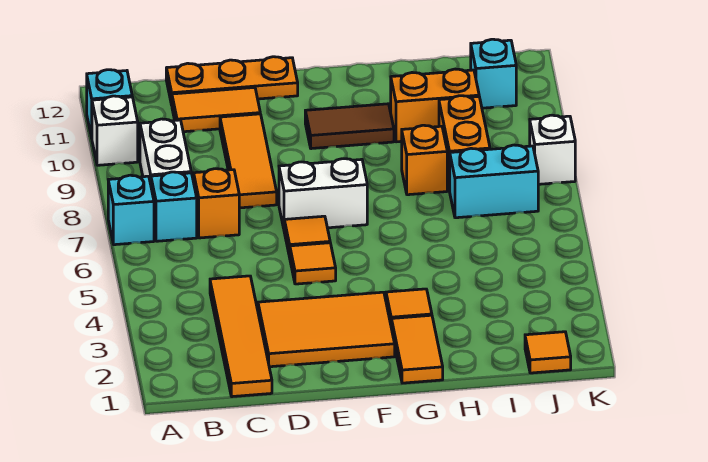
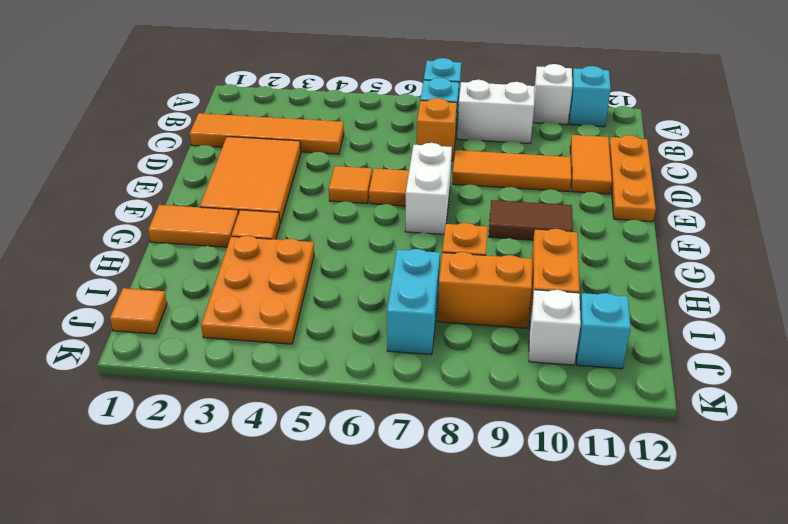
brown tile F10:G10 level 1 -> brown tile F9:F10 level 1
none -> orange plate H3:J4 level 1
white brick K8 level 1 -> white brick J10 level 1

